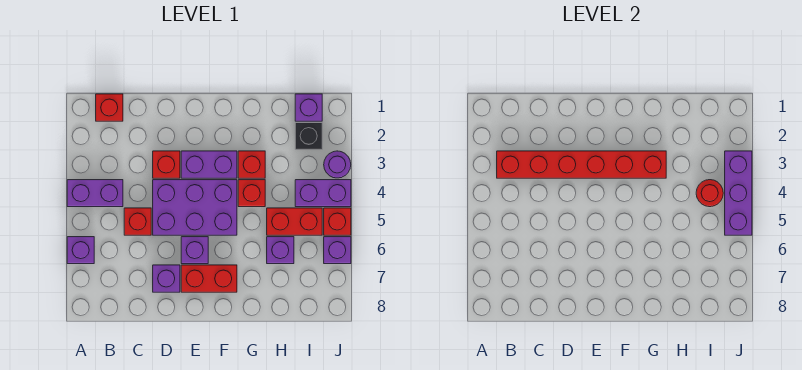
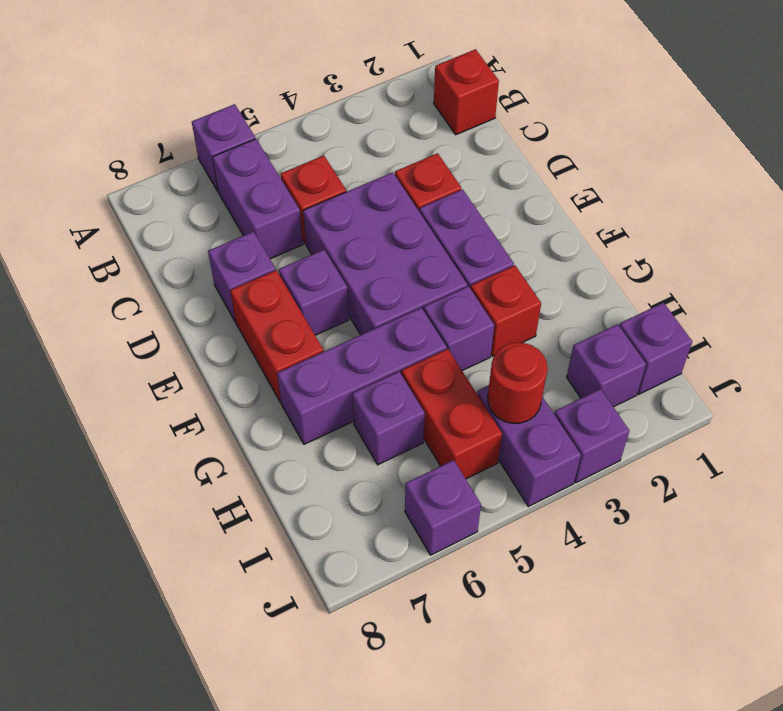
purple brick A4:B4 level 1 -> purple brick B6:C6 level 1
red brick B3:G3 level 2 -> none
red brick G4 level 1 -> purple brick G4 level 1
black brick I2 level 1 -> purple brick I2 level 1
purple round brick J3 level 1 -> purple brick J3 level 1
purple brick J3:J5 level 2 -> purple brick G5:G7 level 1
red brick J5 level 1 -> none

